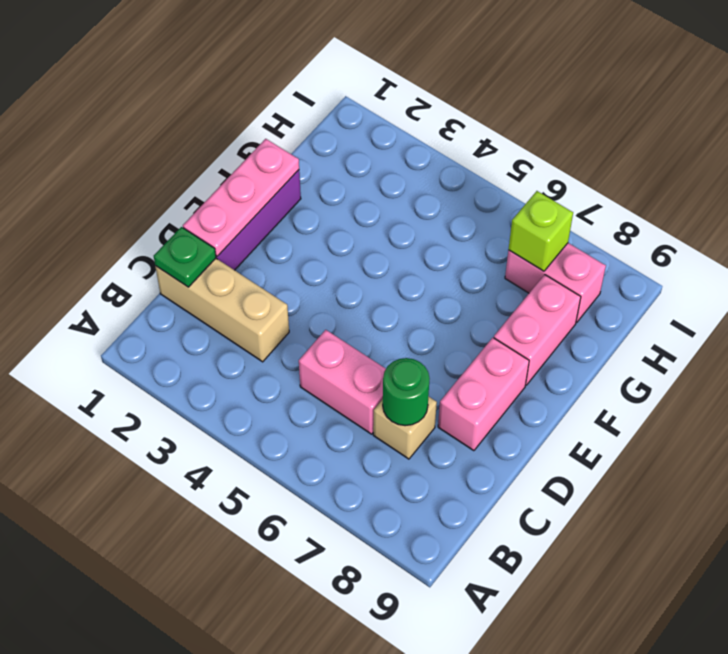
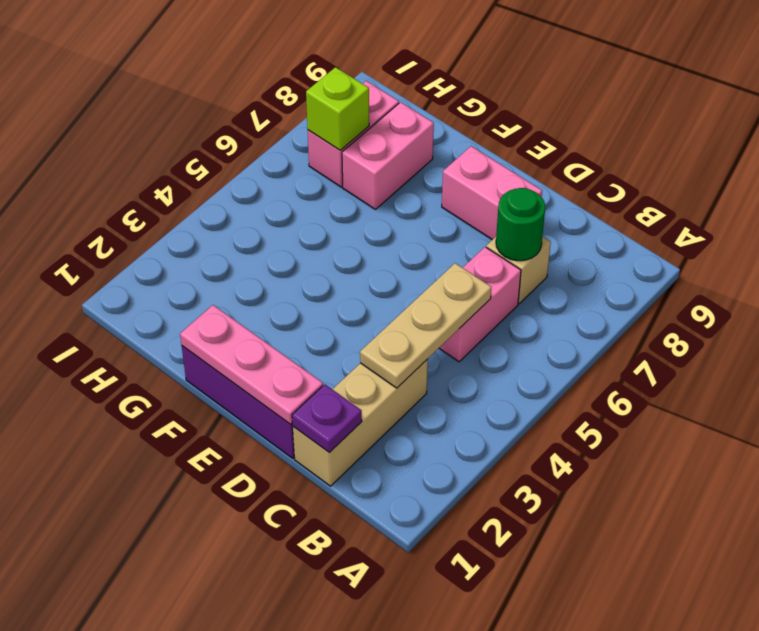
green plate C1 level 2 -> purple plate C1 level 2
none -> tan plate C3:C5 level 2
pink brick F8:G8 level 1 -> pink brick G7:G8 level 1

